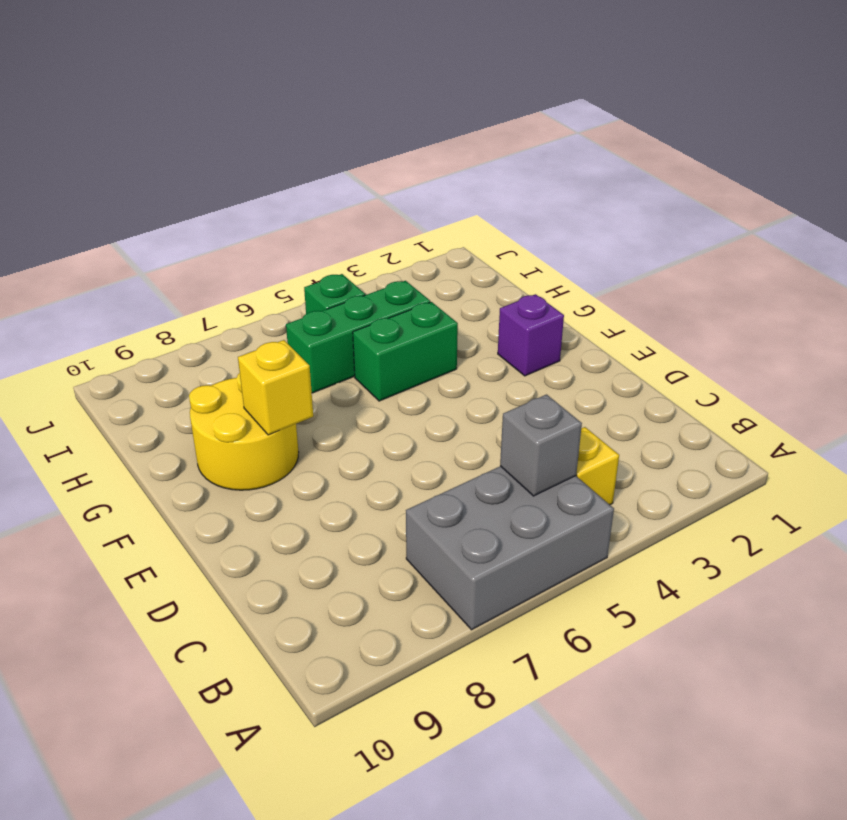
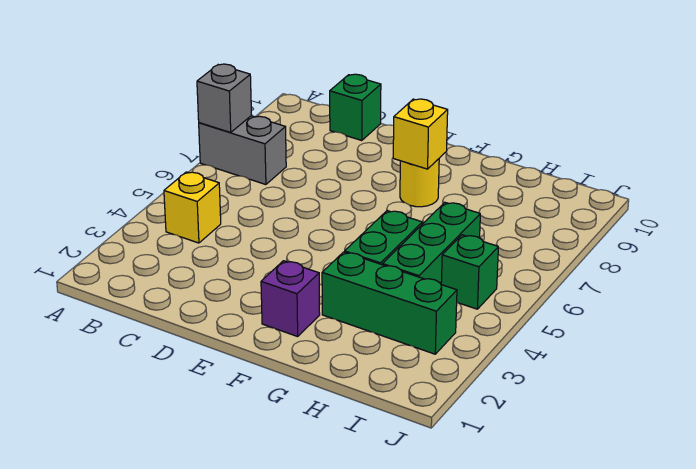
grey brick A5:B7 level 1 -> grey brick A7:B7 level 1
grey brick B5 level 2 -> grey brick A7 level 2
none -> green brick C10 level 1
yellow round brick F8:G9 level 1 -> yellow round brick F8 level 1
none -> green brick G3:I3 level 1

